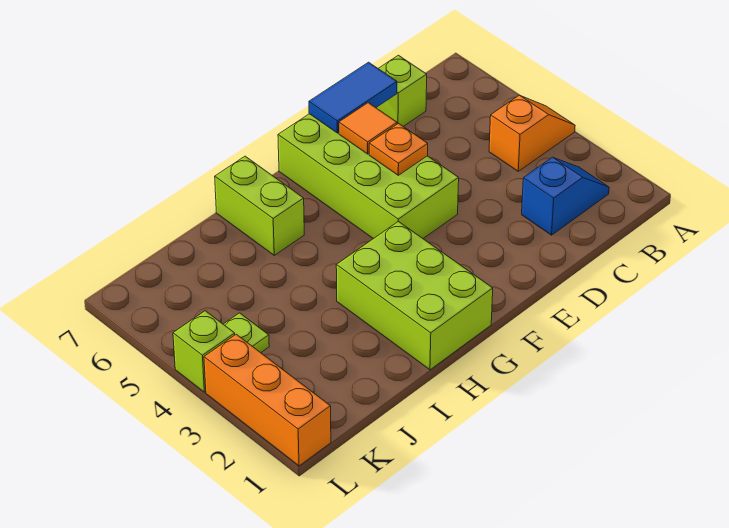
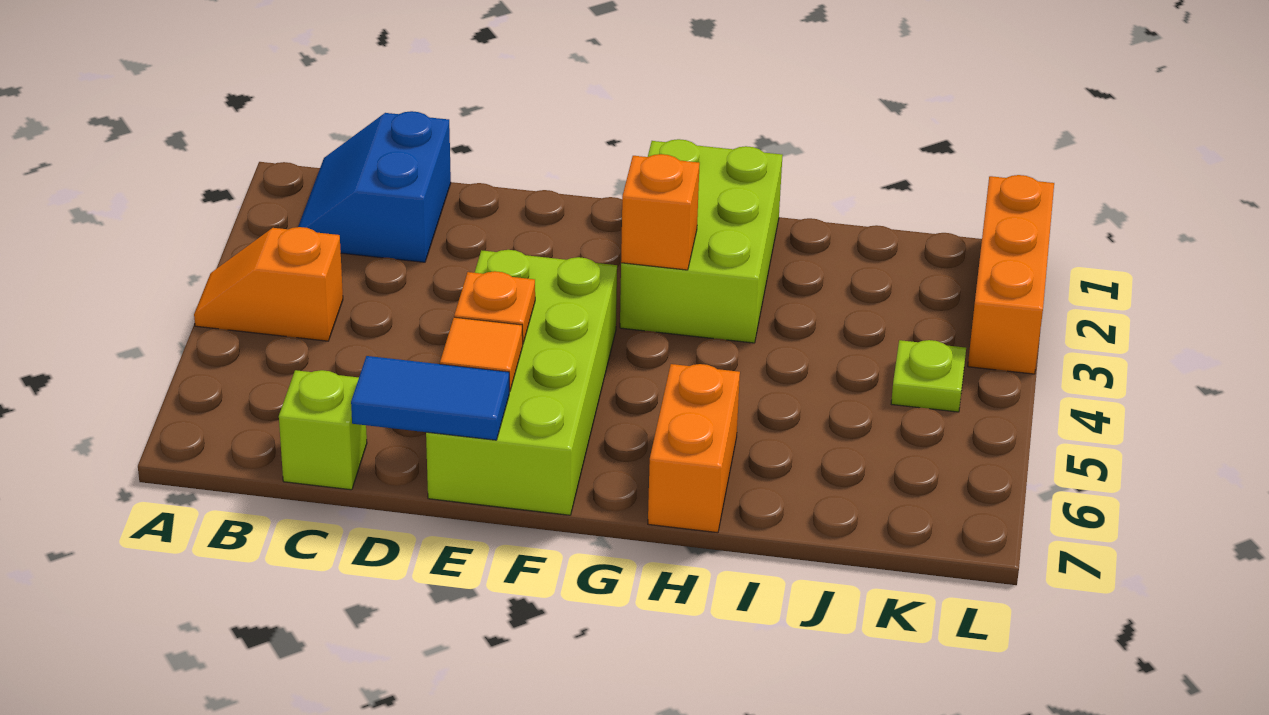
blue slope B2:C2 level 1 top C -> blue slope B1:C2 level 1 top C
none -> orange brick G3 level 2
lime brick H6:H7 level 1 -> orange brick H6:H7 level 1
lime brick L4 level 1 -> none

